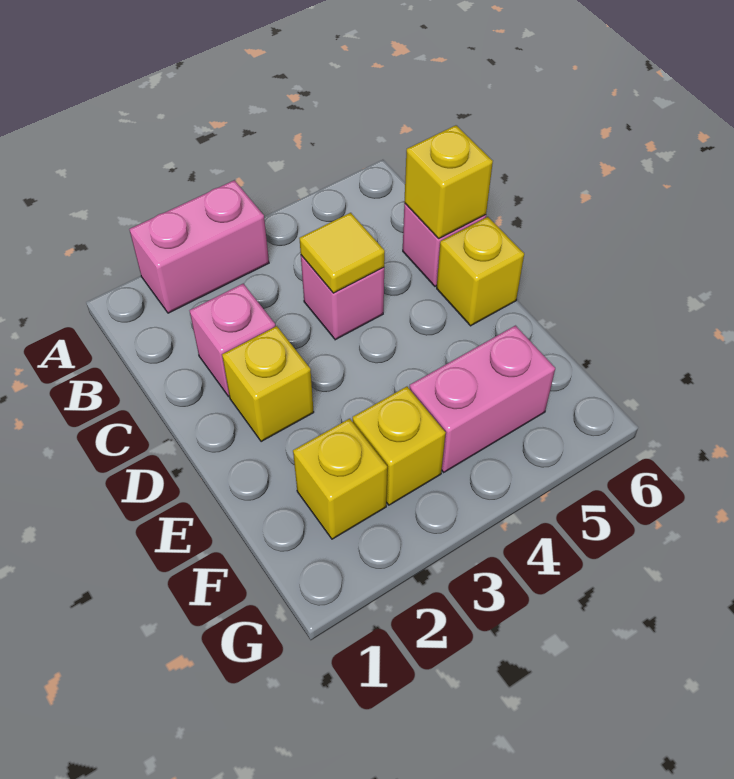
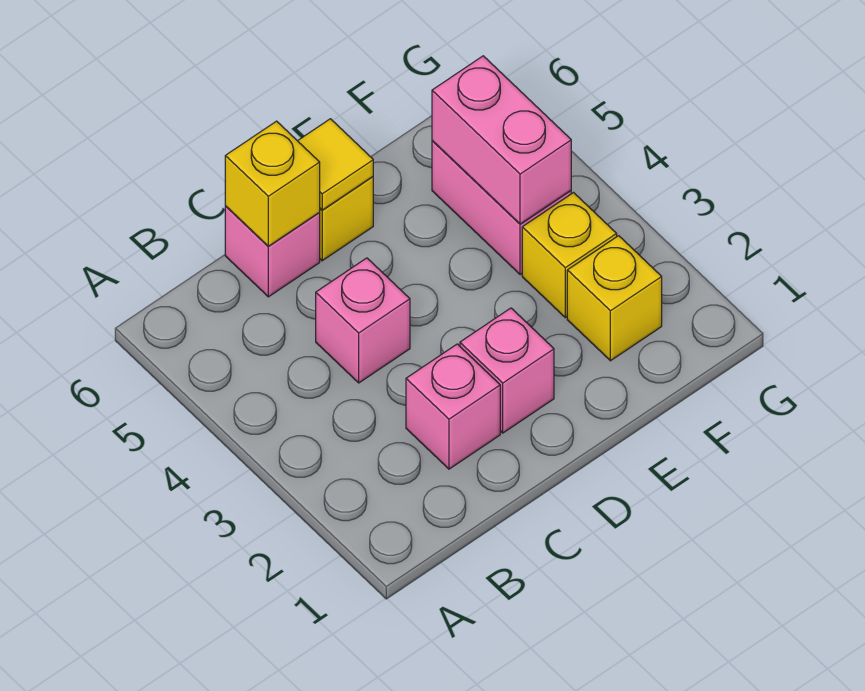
pink brick A2:A3 level 1 -> pink brick F4:F5 level 2
yellow tile C4 level 2 -> yellow tile D6 level 2
yellow brick D2 level 1 -> pink brick D2 level 1

